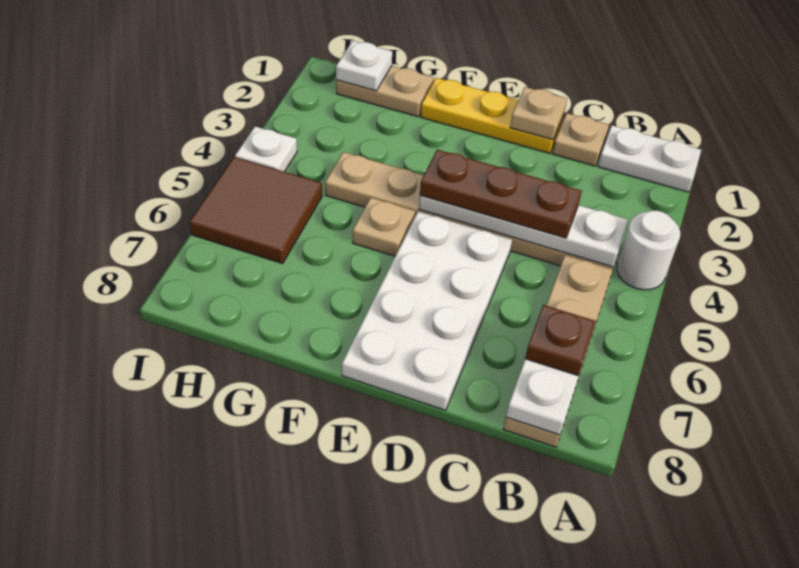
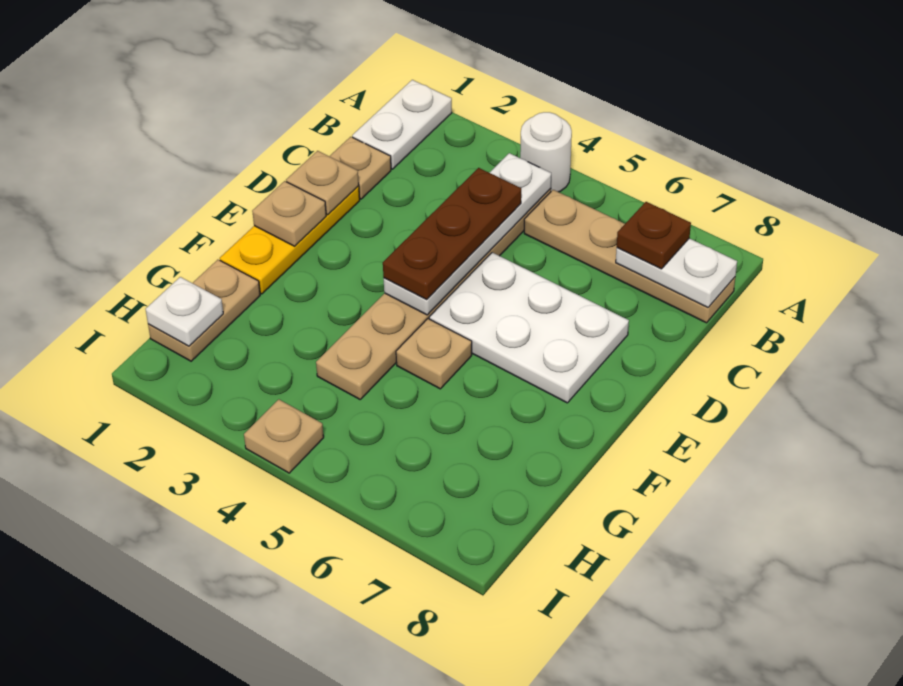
white plate D5:E8 level 1 -> white plate D5:E7 level 1
none -> tan plate E1 level 2
brown tile H5:I6 level 1 -> none
white plate I4 level 1 -> tan plate I4 level 1

